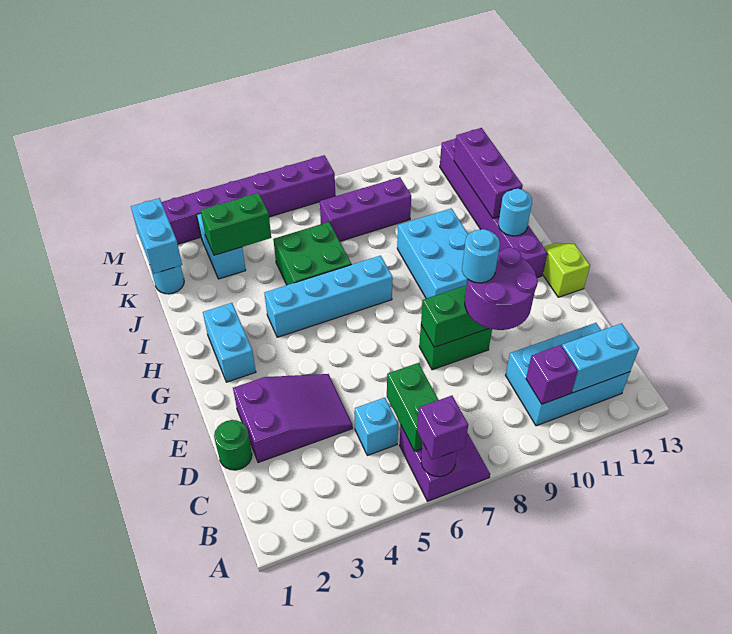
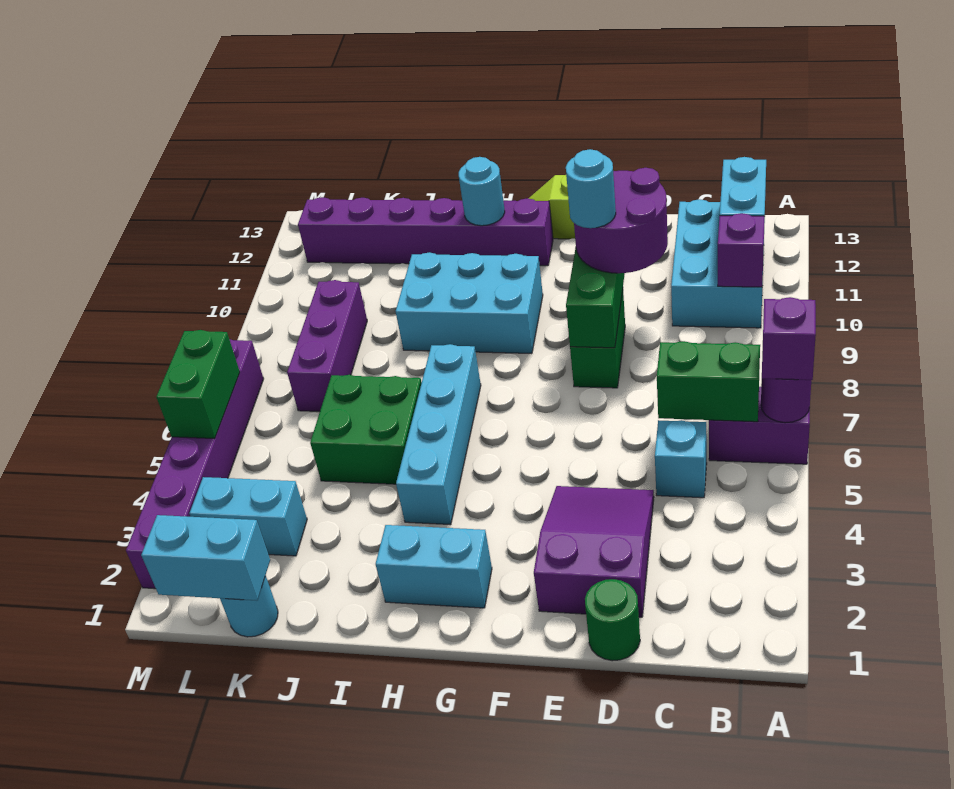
purple brick I12:K12 level 2 -> none
green brick K3:K4 level 2 -> green brick M5:M6 level 2

